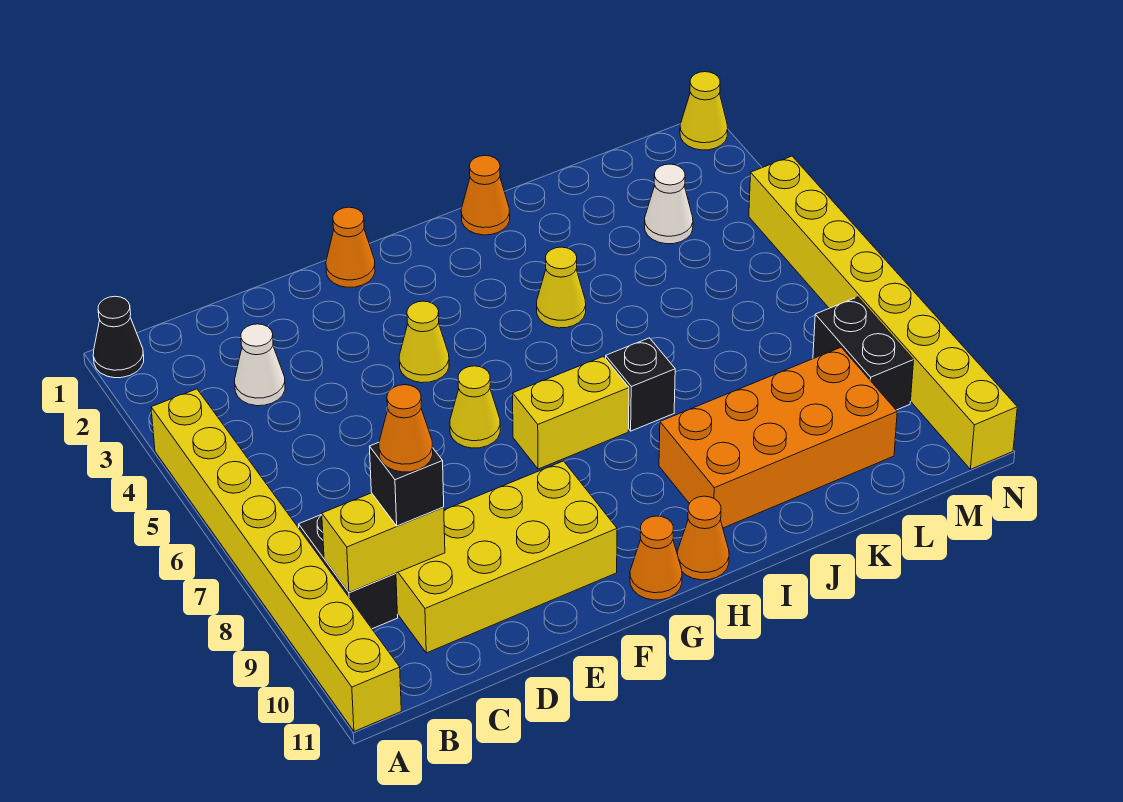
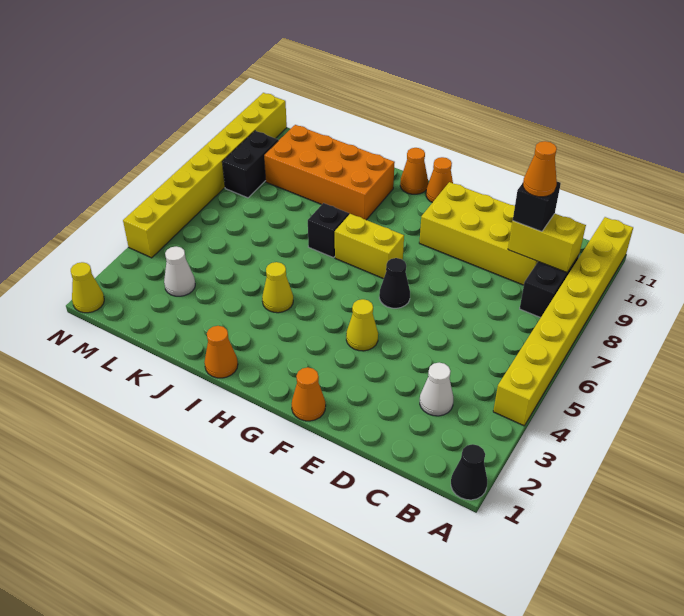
yellow cone F6 level 1 -> black cone F6 level 1

